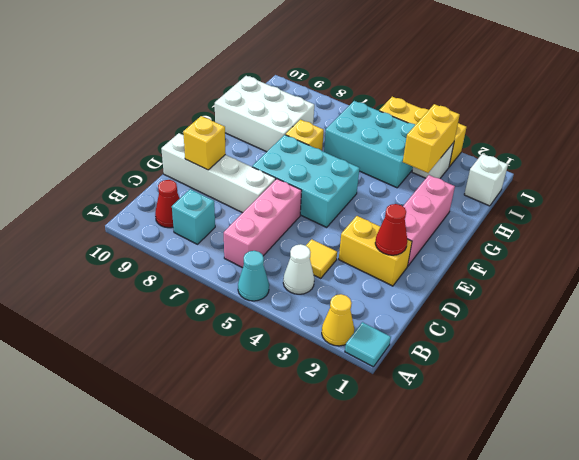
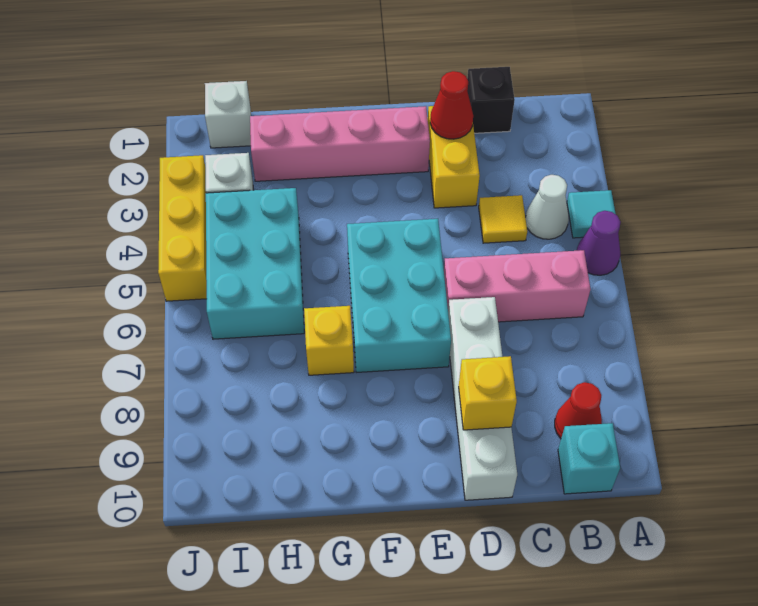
cyan tile A1 level 1 -> cyan tile A4 level 1
yellow cone A2 level 1 -> none
cyan cone A5 level 1 -> purple cone A5 level 1
cyan brick B8 level 1 -> cyan brick B10 level 1
none -> black brick C1 level 1
pink brick E2:G2 level 1 -> pink brick E2:H2 level 1
white brick G8:H10 level 1 -> none
yellow brick H3:I3 level 2 -> none

